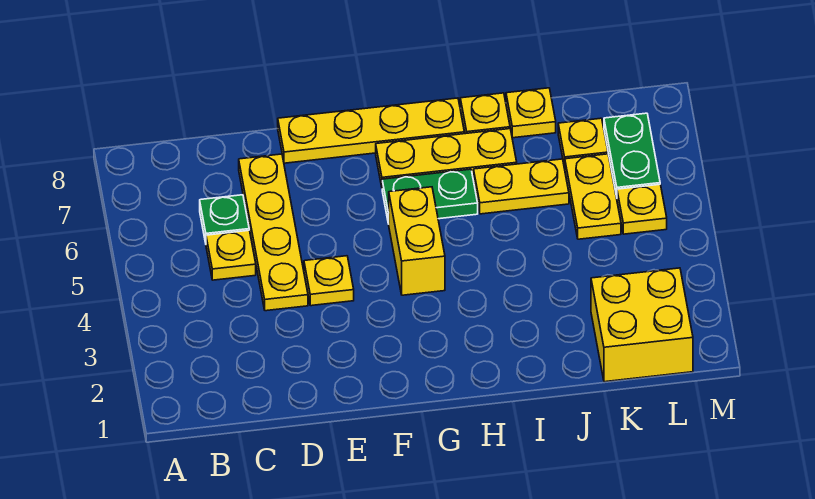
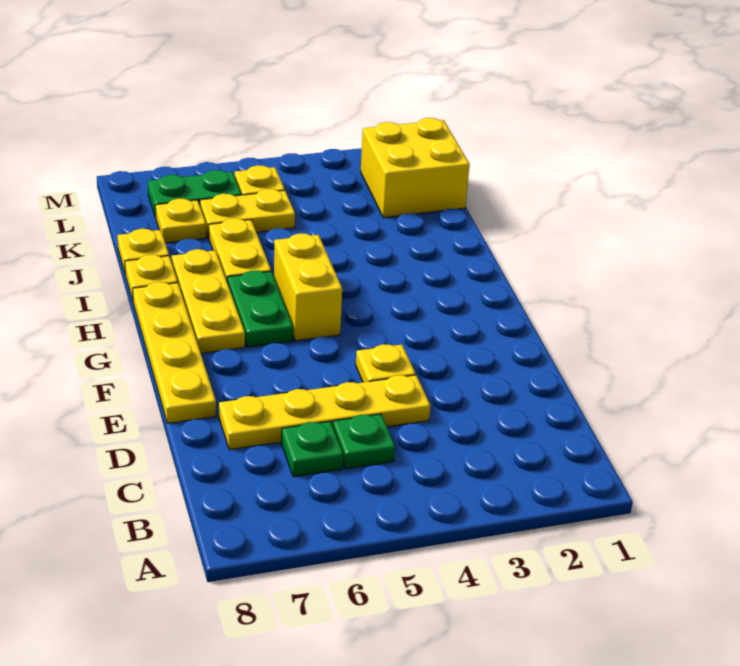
yellow plate C5 level 1 -> green plate C5 level 1
yellow brick G4:G5 level 1 -> yellow brick G5:H5 level 1

